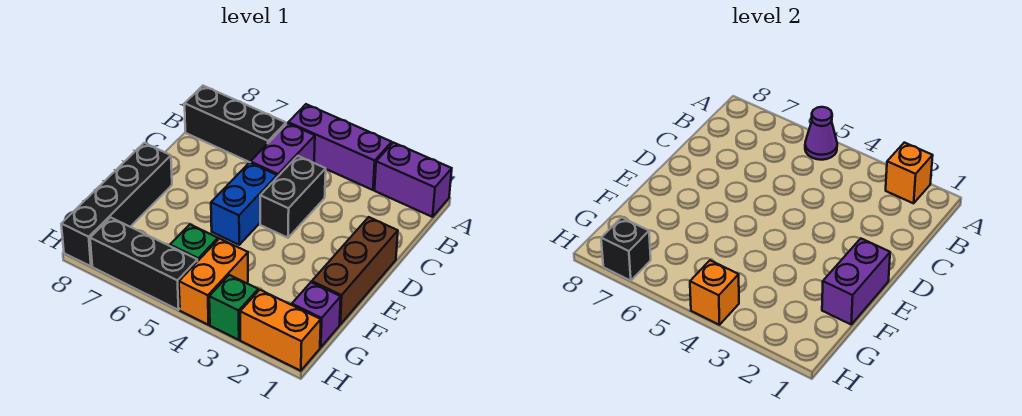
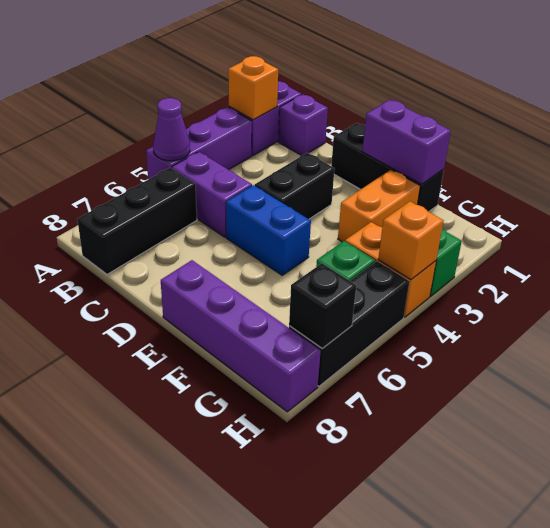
black brick C4:D4 level 1 -> black brick D3:D4 level 1
brown brick D1:F1 level 1 -> black brick D1:F1 level 1
black brick E8:H8 level 1 -> purple brick E8:H8 level 1
purple brick G1 level 1 -> purple brick B1 level 1
orange brick H1:H2 level 1 -> orange brick F2:F3 level 1

